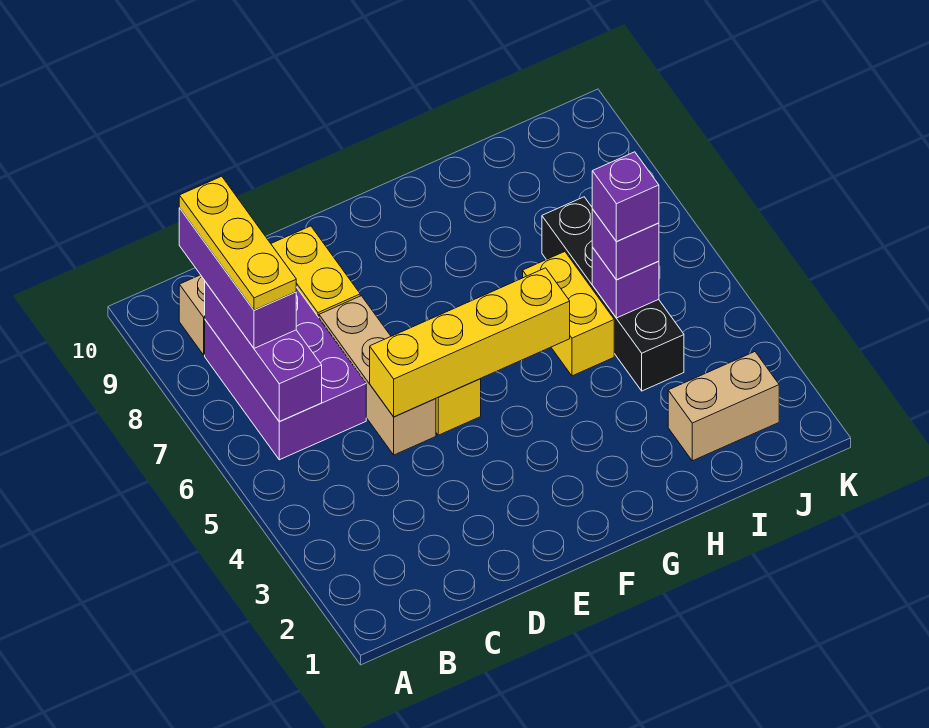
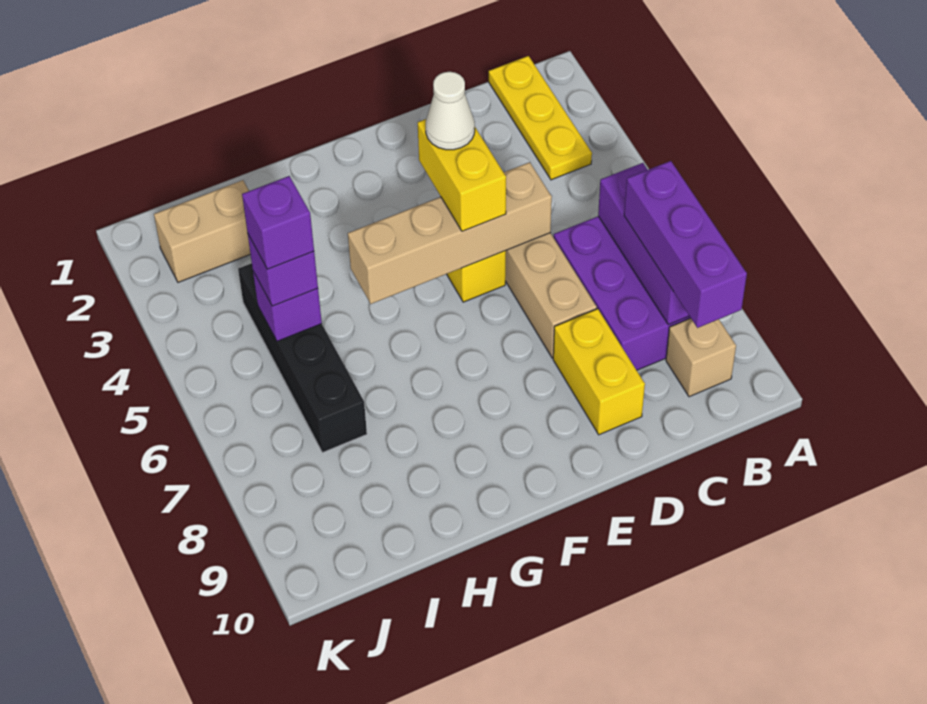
yellow plate B7:B9 level 4 -> yellow plate B1:B3 level 1
yellow brick D5:G5 level 2 -> tan brick D5:G5 level 2
none -> white cone E4 level 4
yellow brick H5:H6 level 1 -> yellow brick E4:E5 level 3

